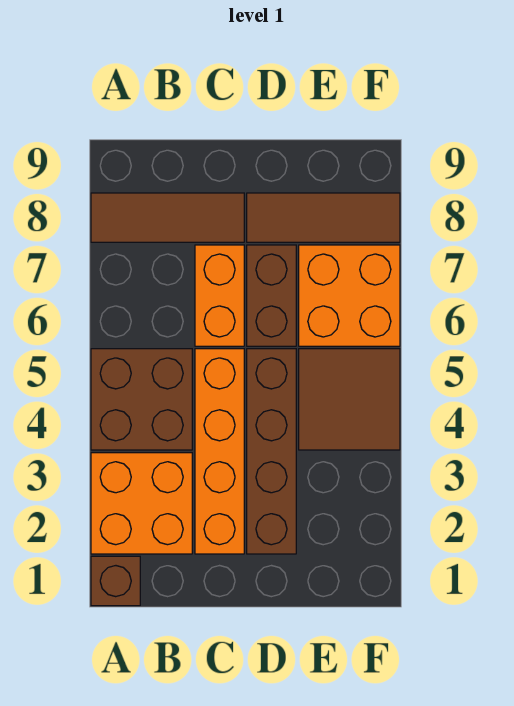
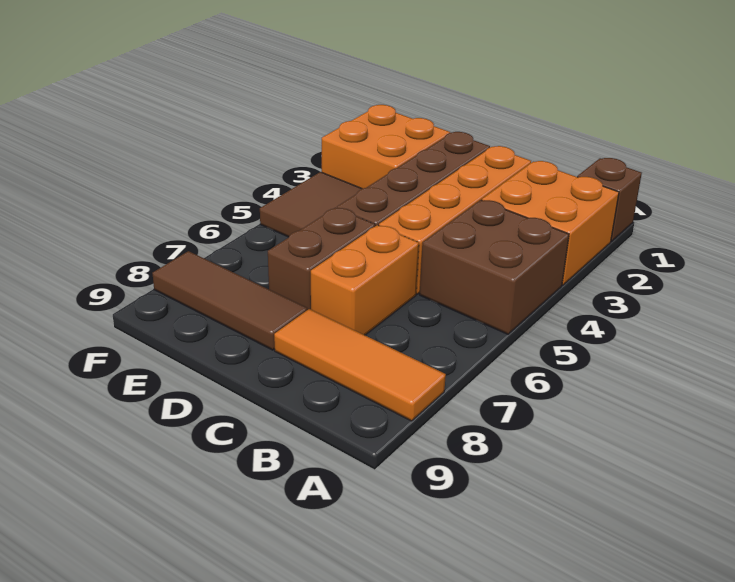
brown tile A8:C8 level 1 -> orange tile A8:C8 level 1
orange brick E6:F7 level 1 -> orange brick E2:F3 level 1

